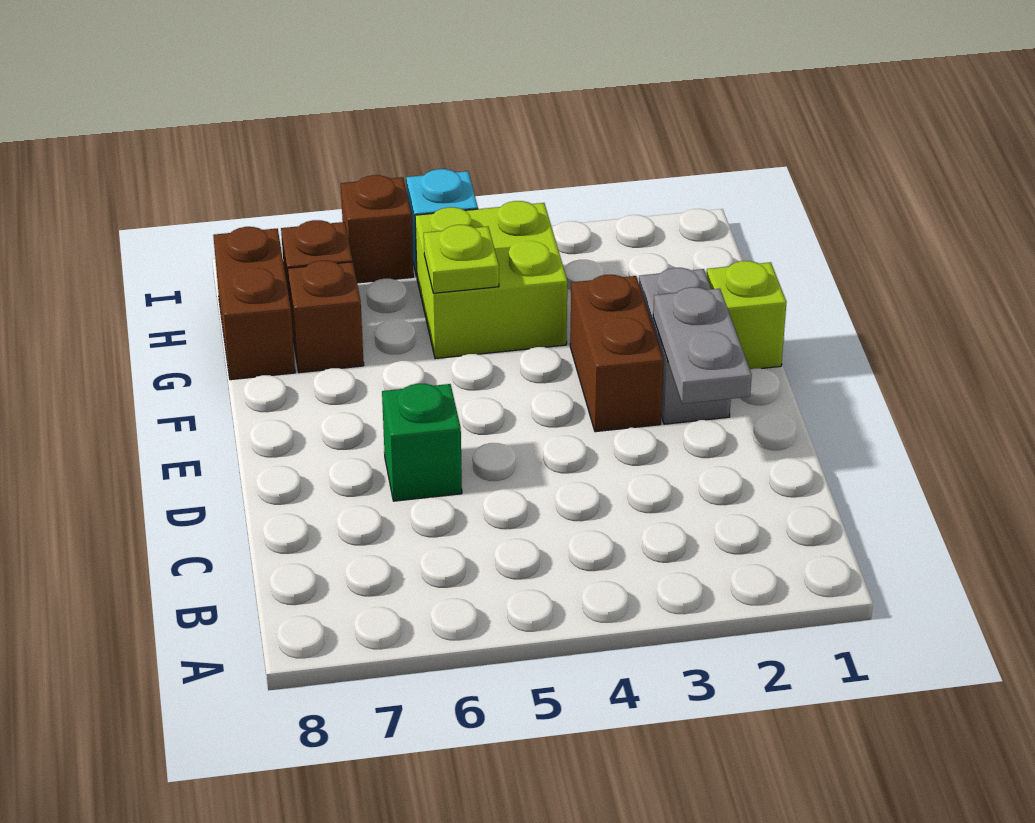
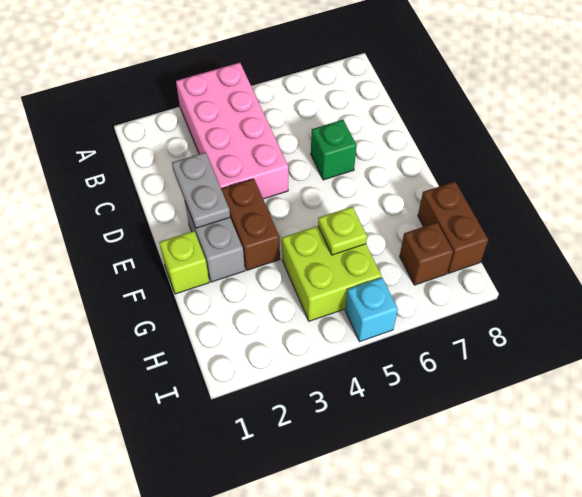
none -> pink brick A3:D4 level 1
brown brick G7 level 1 -> none
brown brick I6 level 1 -> none

